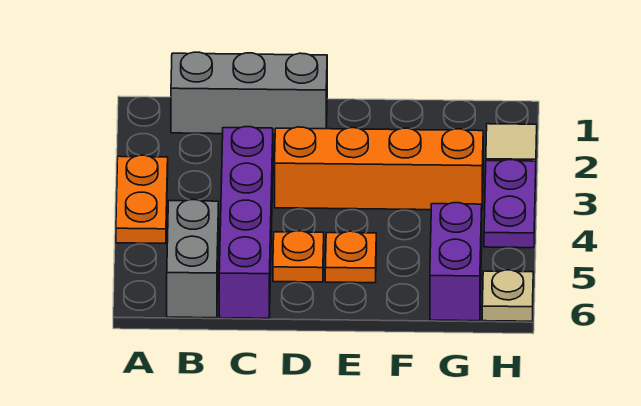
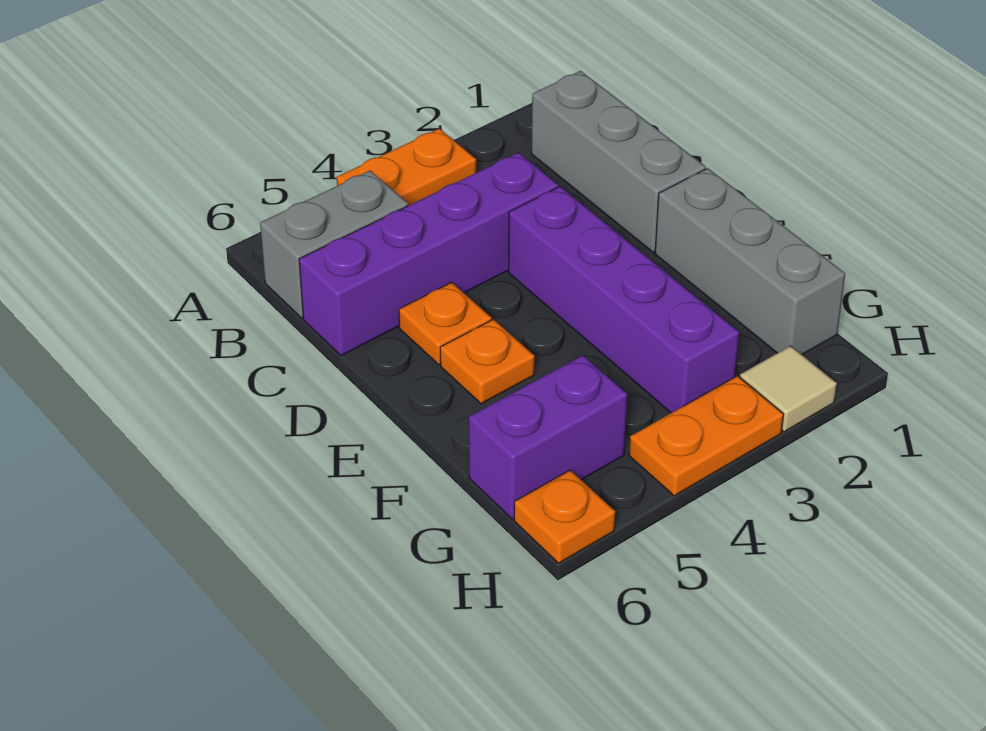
orange brick D3:G3 level 1 -> purple brick D3:G3 level 1
none -> grey brick E1:G1 level 1
purple plate H3:H4 level 1 -> orange plate H3:H4 level 1
tan plate H6 level 1 -> orange plate H6 level 1

